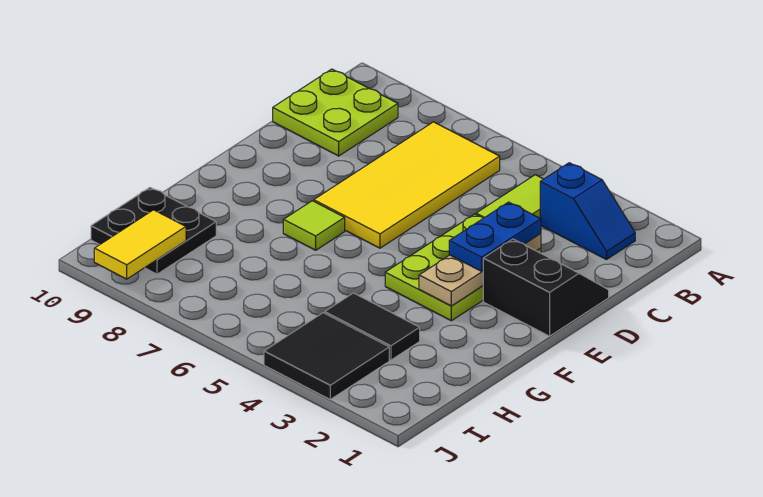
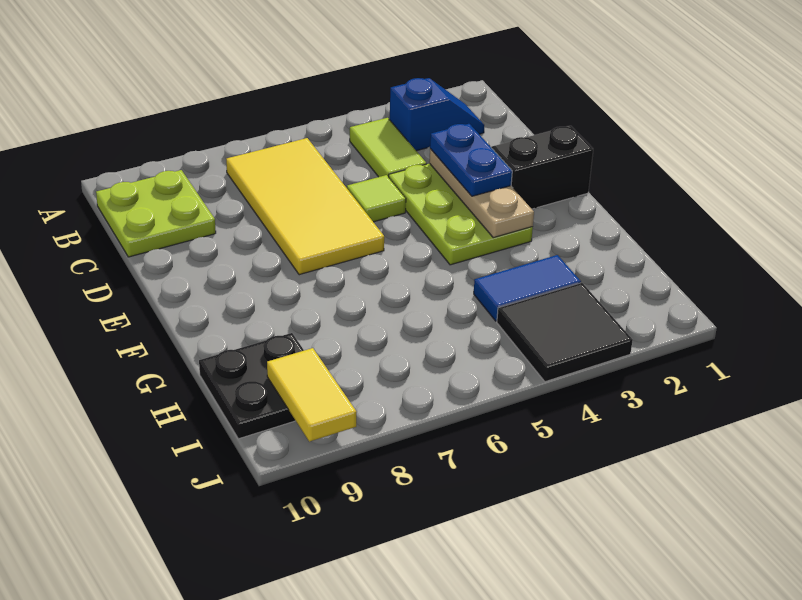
lime tile F7 level 1 -> lime tile D5 level 1
black tile H3:H4 level 1 -> blue tile H3:H4 level 1

